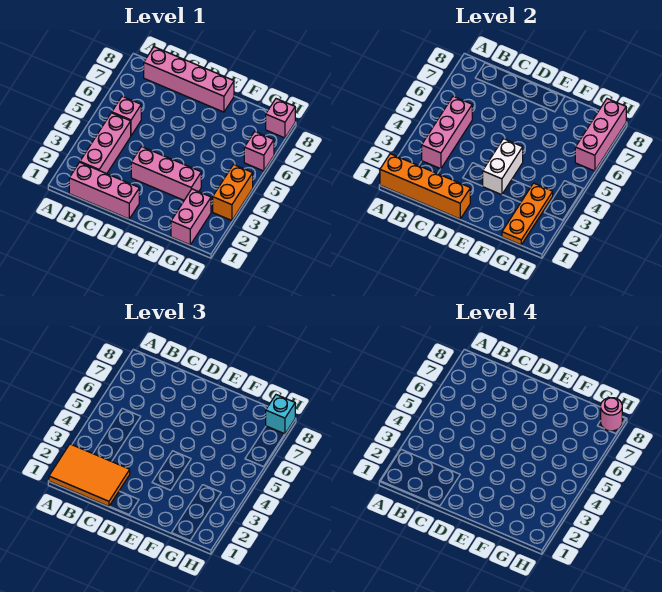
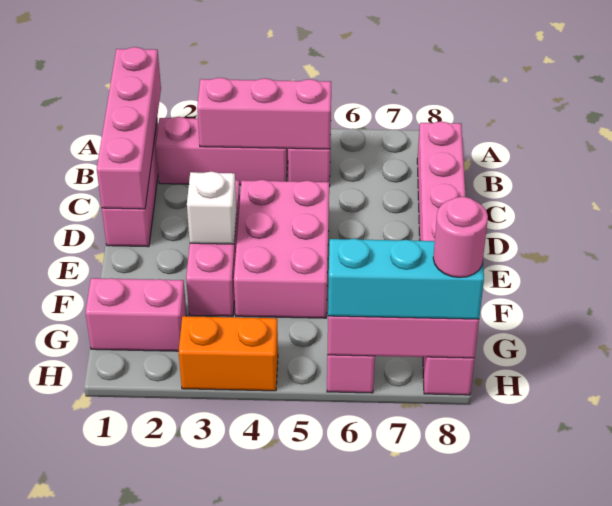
orange brick A1:D1 level 2 -> pink brick A1:D1 level 2
orange tile A1:C2 level 3 -> none
none -> pink brick D4:F5 level 1
white brick E3:E4 level 2 -> white brick E3 level 2
orange plate G1:G3 level 2 -> none
cyan brick H8 level 3 -> cyan brick H6:H8 level 3

